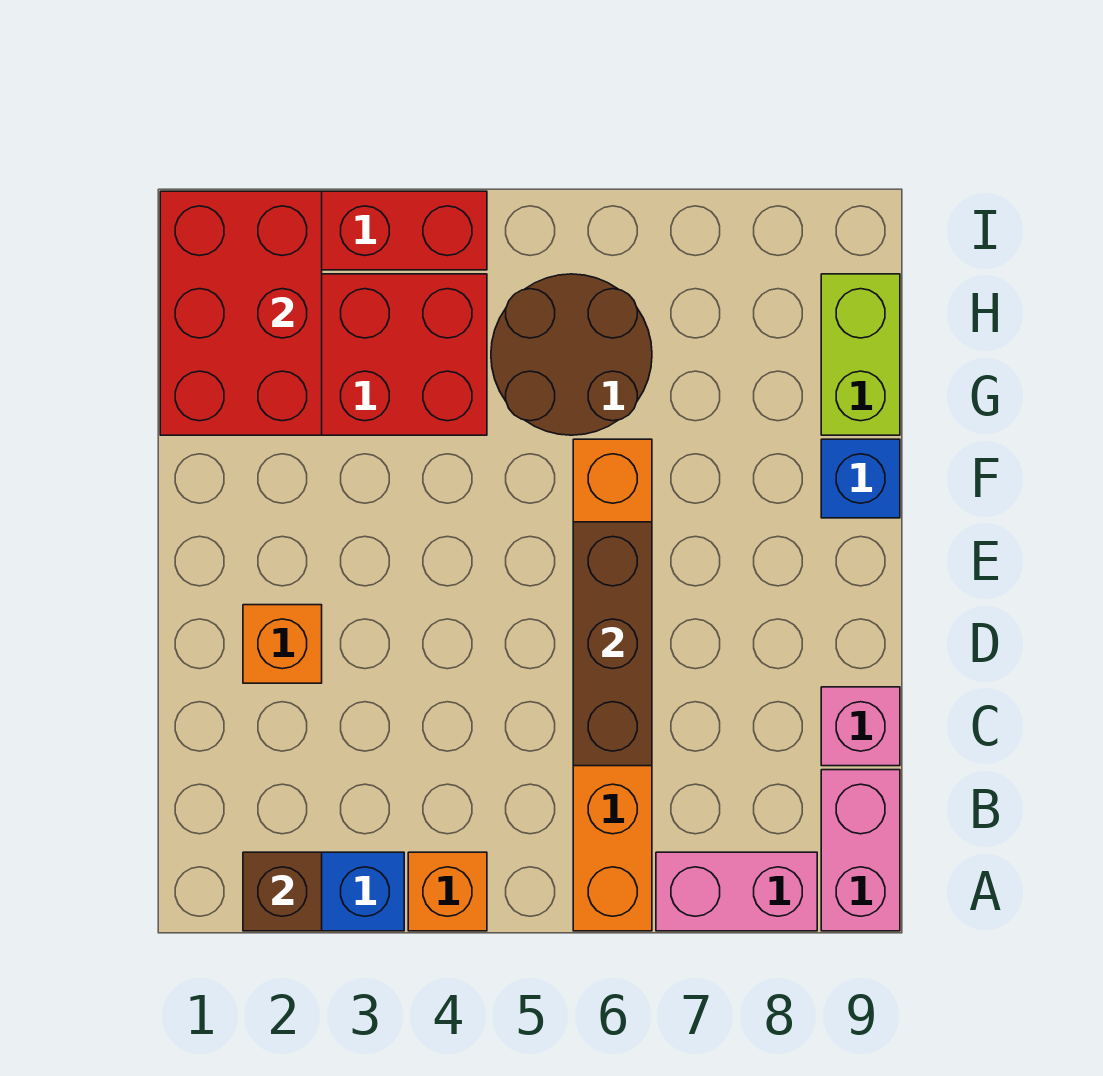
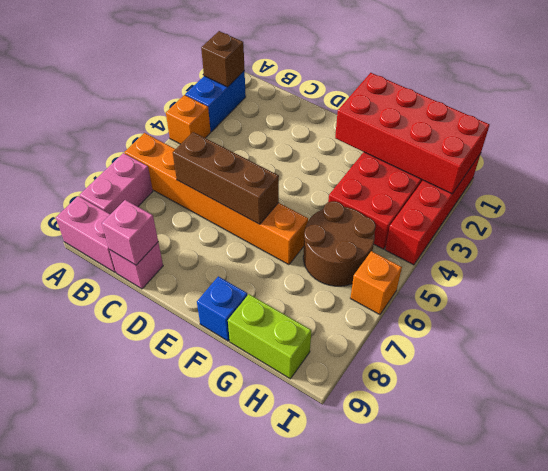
none -> pink brick C9 level 2
orange brick D2 level 1 -> orange brick I6 level 1
red brick G1:I2 level 2 -> red brick F1:I2 level 2

